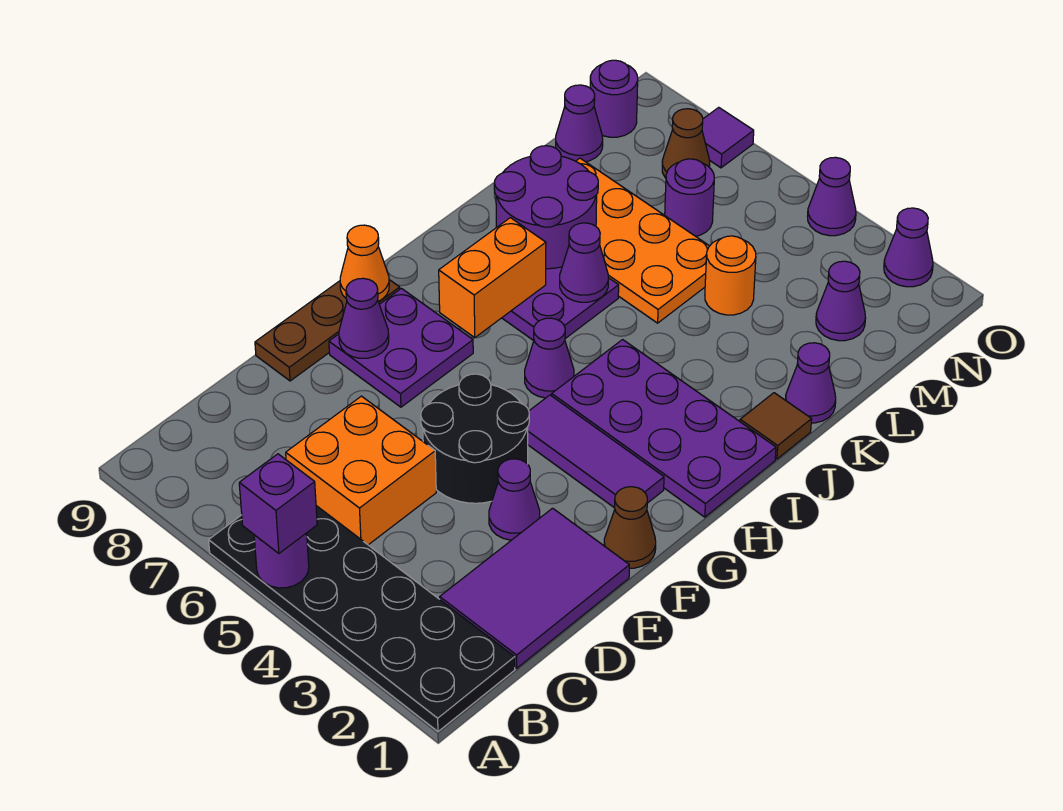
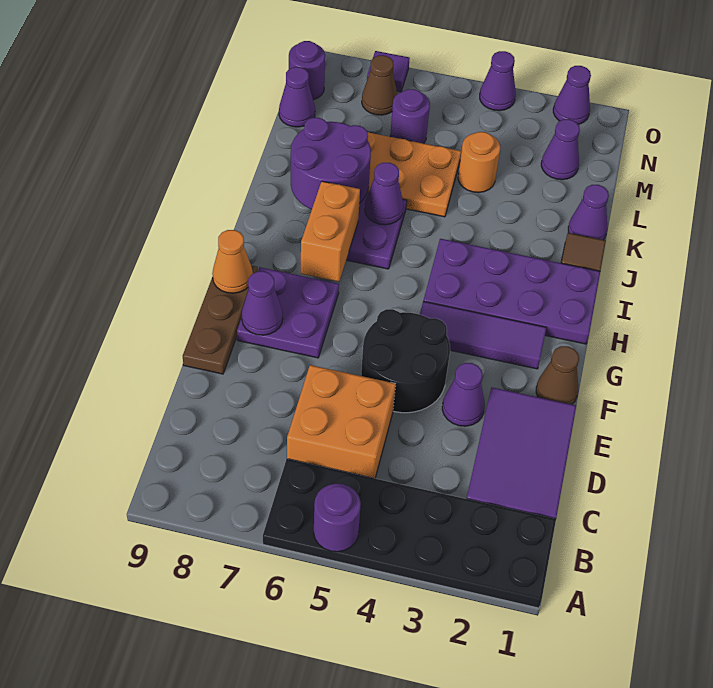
purple brick A5 level 3 -> none
purple cone H5 level 1 -> none

